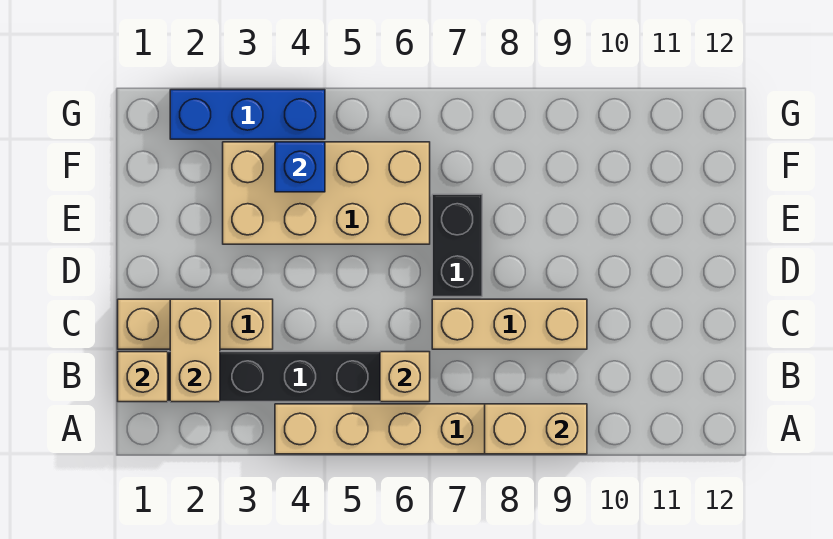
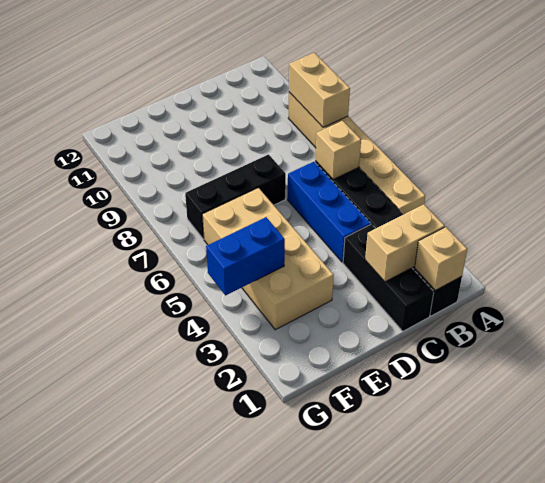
tan brick C1:C3 level 1 -> black brick C1:C3 level 1
tan brick C7:C9 level 1 -> none
black brick D7:E7 level 1 -> black brick D7:F7 level 1
blue brick F4 level 2 -> blue brick F4:G4 level 2
blue brick G2:G4 level 1 -> blue brick C4:C6 level 1

